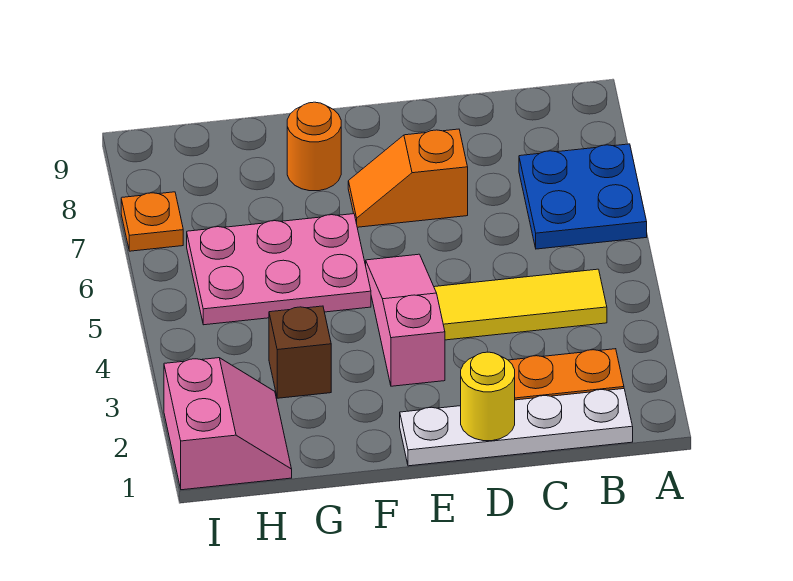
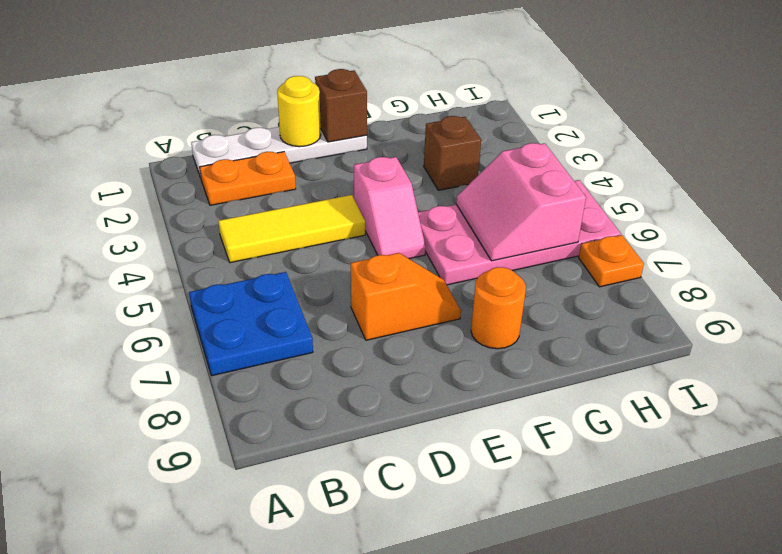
none -> brown brick E1 level 2
pink slope E3:E5 level 1 top 3 -> pink slope E4:E5 level 1 top 4
pink plate F5:H6 level 1 -> pink plate F5:I6 level 1
pink slope H1:I2 level 1 top I -> pink slope G5:H6 level 2 top H

